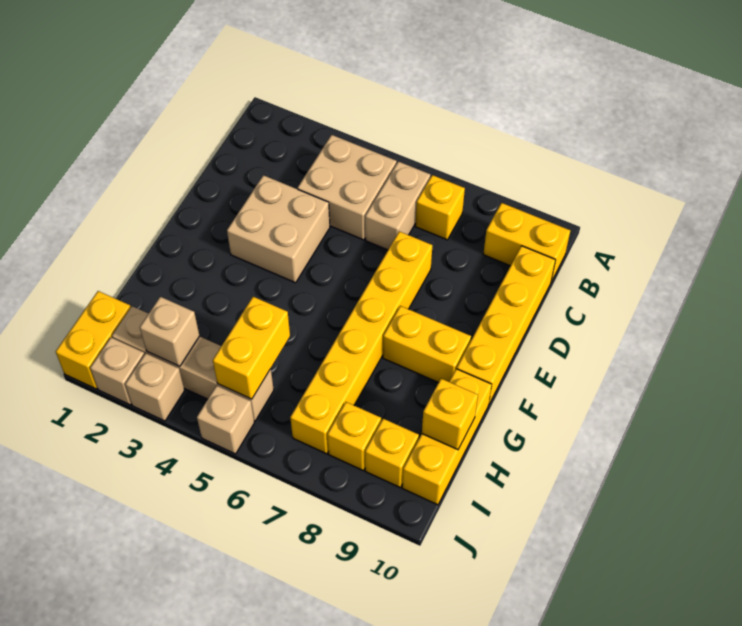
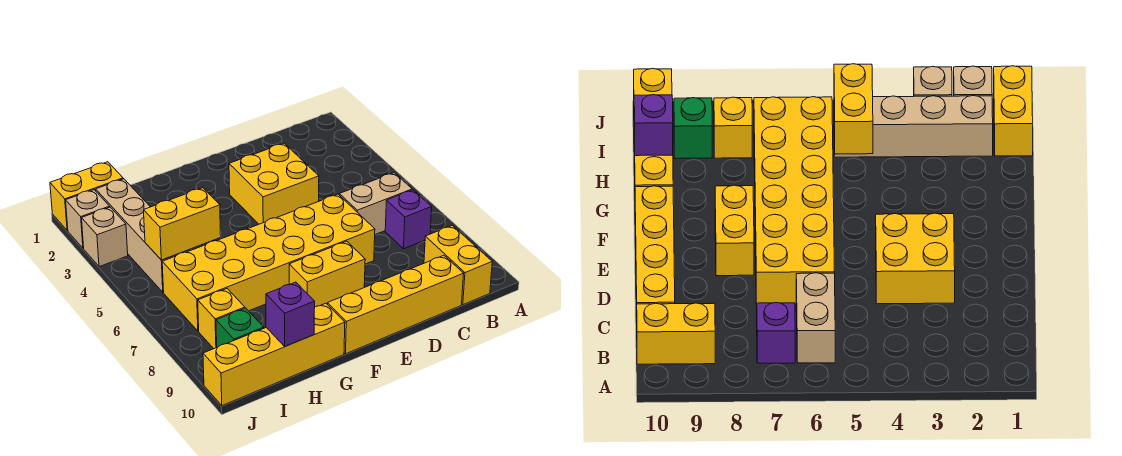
tan brick B4:C5 level 1 -> none
yellow brick B7 level 1 -> purple brick B7 level 1
tan brick D3:E4 level 1 -> yellow brick D3:E4 level 1
yellow brick D7:I7 level 1 -> yellow brick D6:I7 level 1
yellow brick F8:F9 level 1 -> yellow brick E8:F8 level 1
yellow brick G10:I10 level 1 -> yellow brick G10:J10 level 1
yellow brick H10 level 2 -> purple brick H10 level 2
tan brick I3 level 2 -> none
yellow brick I9 level 1 -> green brick I9 level 1
tan brick J5 level 1 -> none

